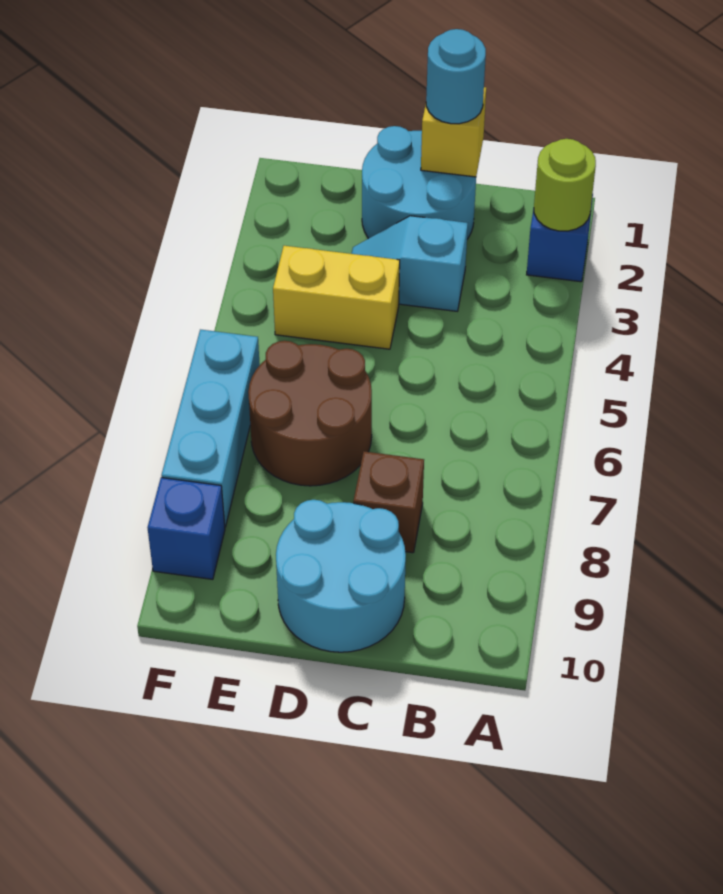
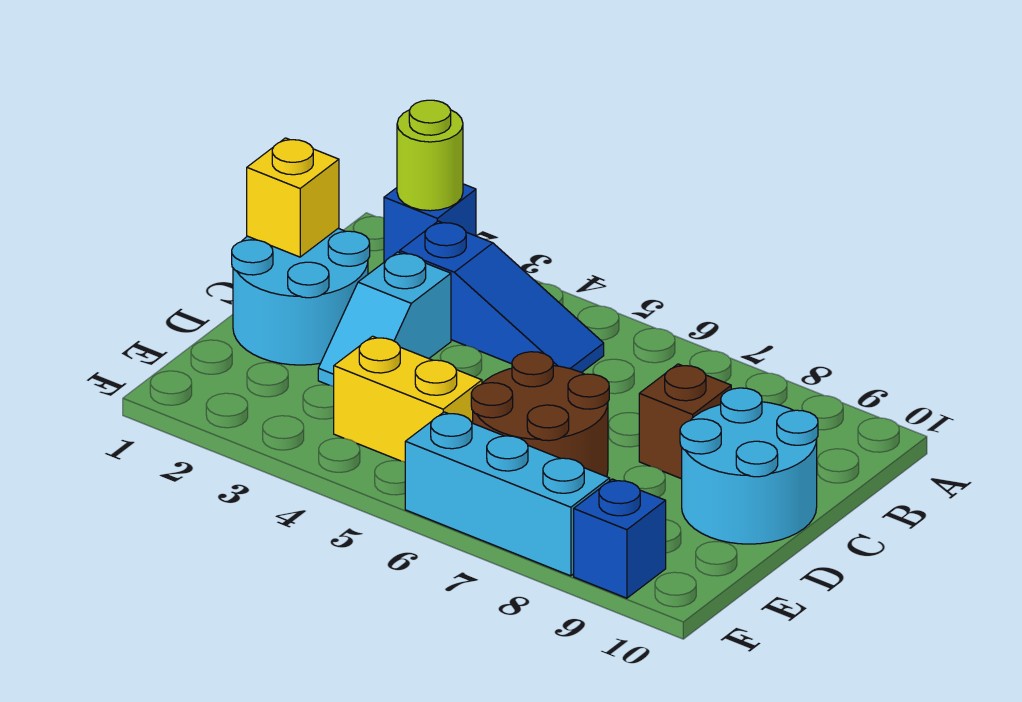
none -> blue slope B3:B5 level 1 top 3
cyan round brick C1 level 3 -> none
yellow brick D4:E4 level 1 -> yellow brick E4:E5 level 1

